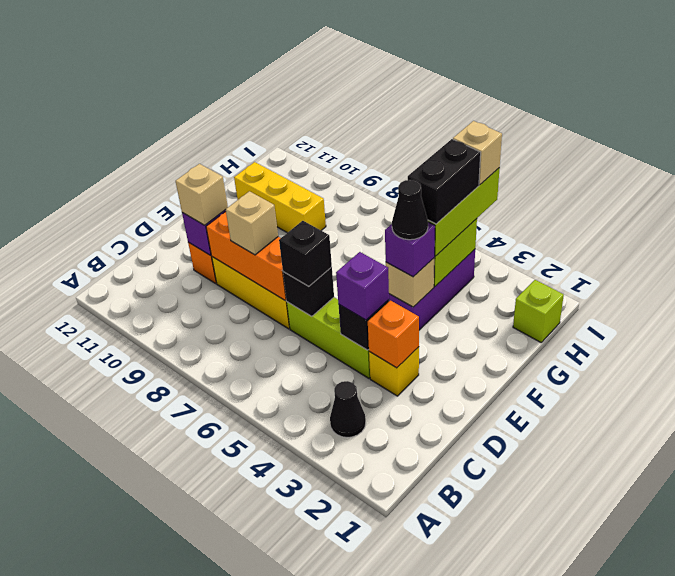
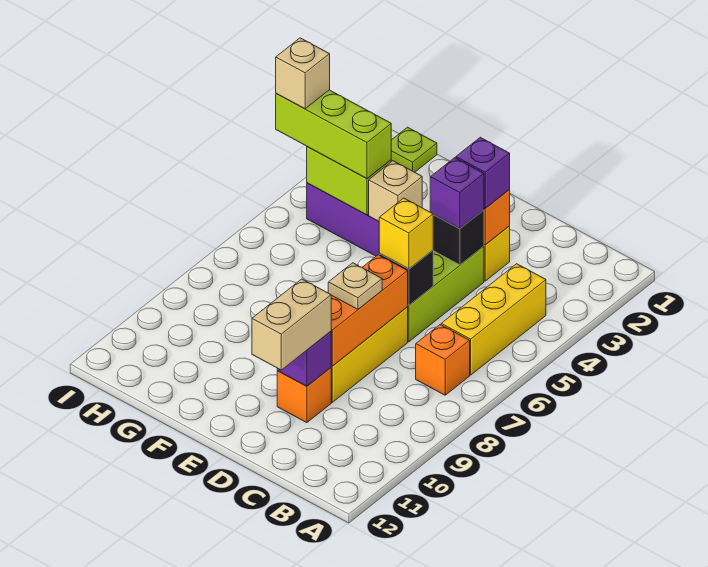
black cone B3 level 1 -> none
none -> orange brick B7 level 1
black brick D6 level 3 -> yellow brick D6 level 3
tan brick D8 level 3 -> tan plate D8 level 3
tan brick D10 level 3 -> tan brick D10:D11 level 3
purple brick F4 level 3 -> purple brick D3 level 3
black cone F4 level 4 -> none
black brick G4:H4 level 4 -> none
yellow brick G9:G11 level 1 -> yellow brick B4:B6 level 1
lime brick H1 level 1 -> lime plate H1 level 1

